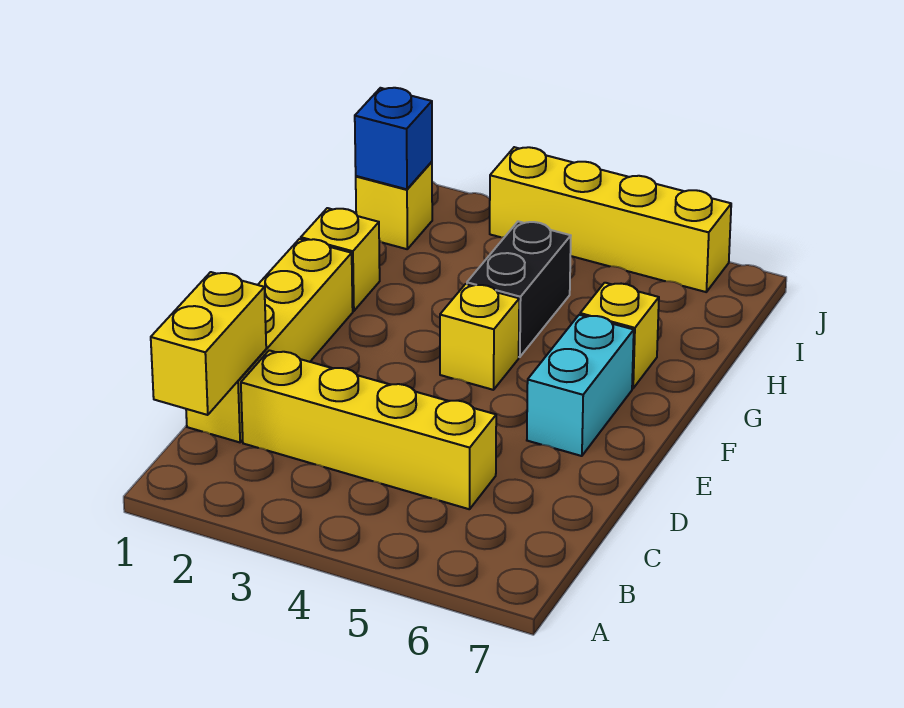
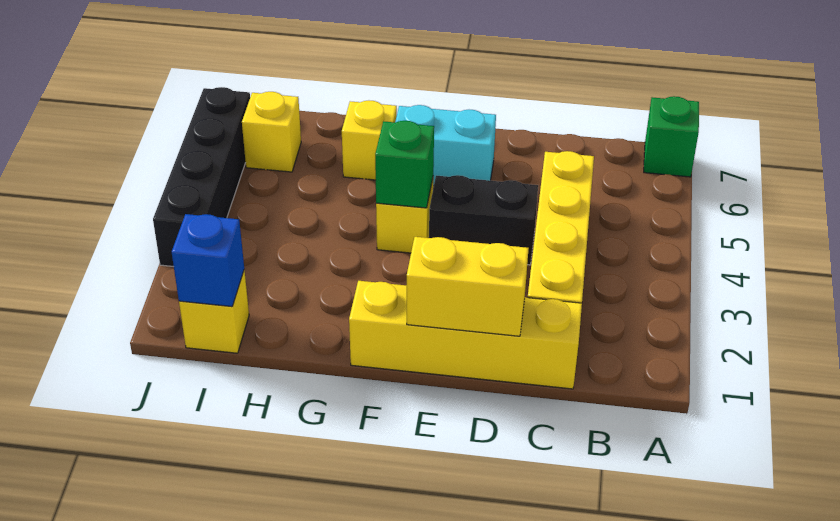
none -> green brick A7 level 1
yellow brick B1:C1 level 2 -> yellow brick D1:E1 level 2
none -> green brick F4 level 2
yellow brick G1 level 1 -> yellow brick I6 level 1
black brick G4:H4 level 1 -> black brick D4:E4 level 1
yellow brick J3:J6 level 1 -> black brick J3:J6 level 1

